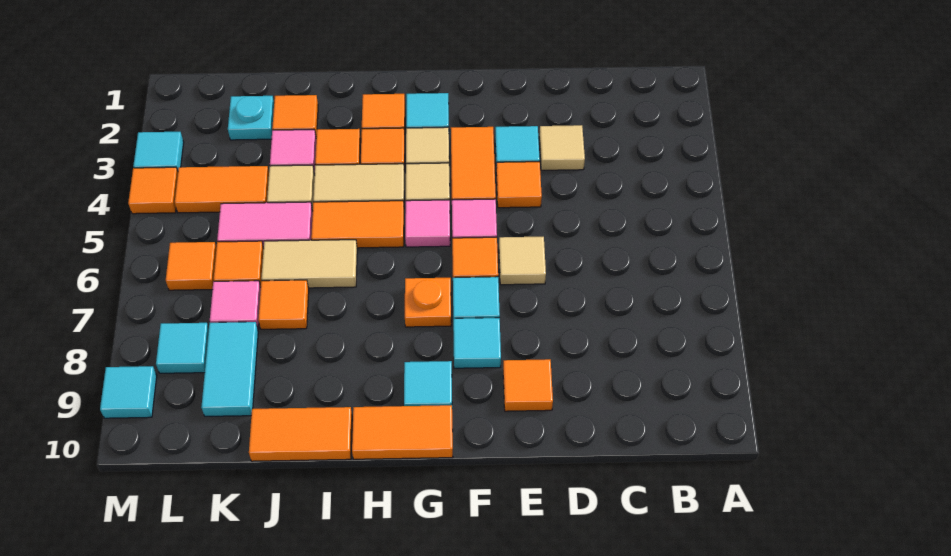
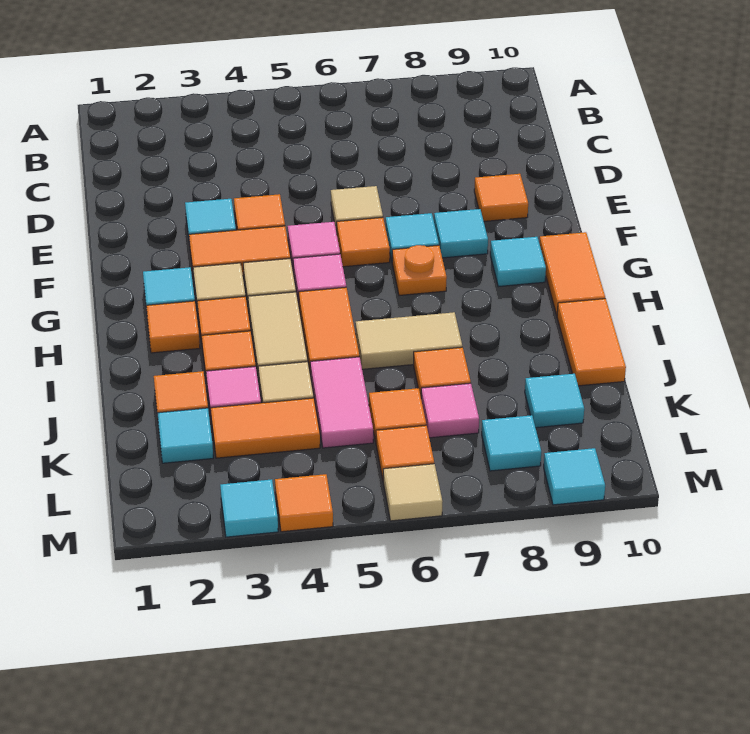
tan tile D3 level 1 -> tan tile M6 level 1
tan tile I6:J6 level 1 -> tan tile I6:I7 level 1
cyan plate K2 level 1 -> cyan tile K2 level 1
orange tile K4:L4 level 1 -> orange tile K3:K4 level 1
cyan tile K8:K9 level 1 -> cyan tile K9 level 1

